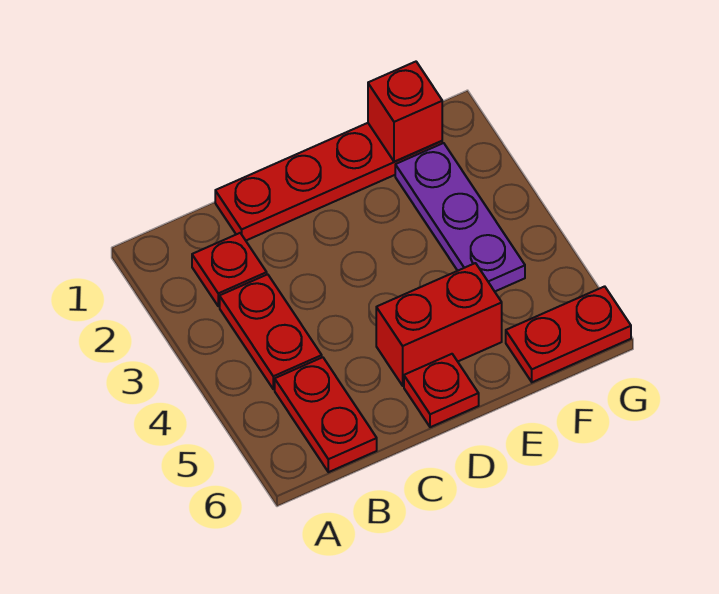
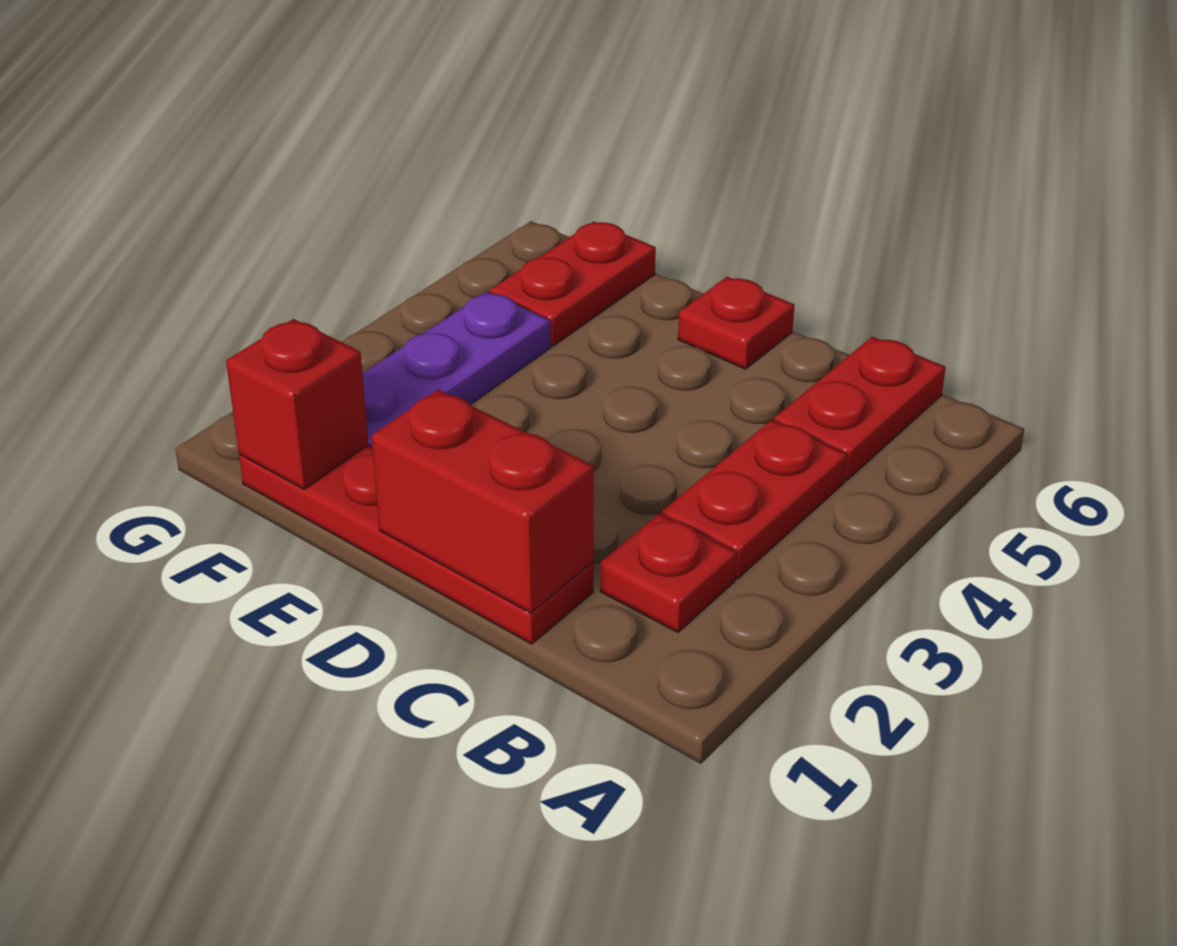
red brick D5:E5 level 1 -> red brick C1:D1 level 2
red plate F6:G6 level 1 -> red plate F5:F6 level 1

